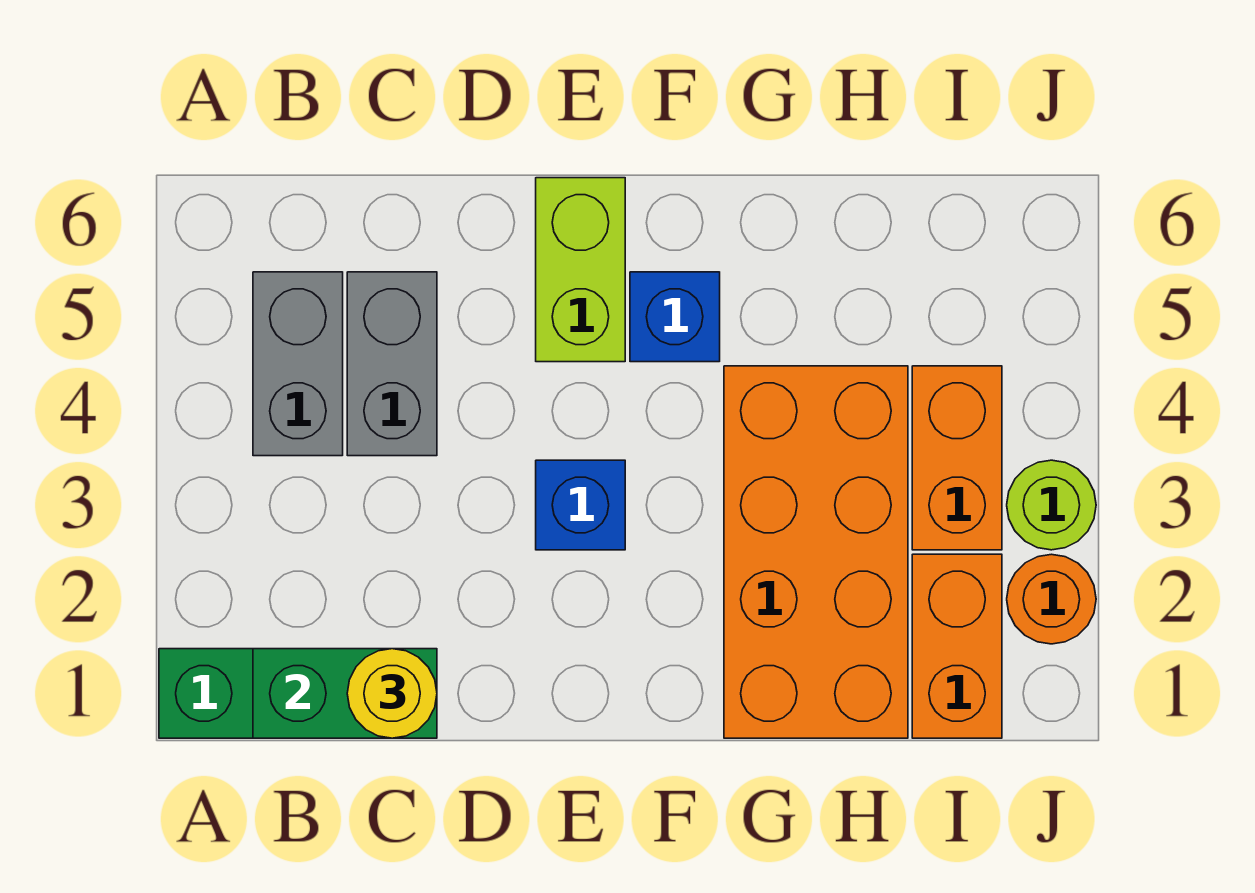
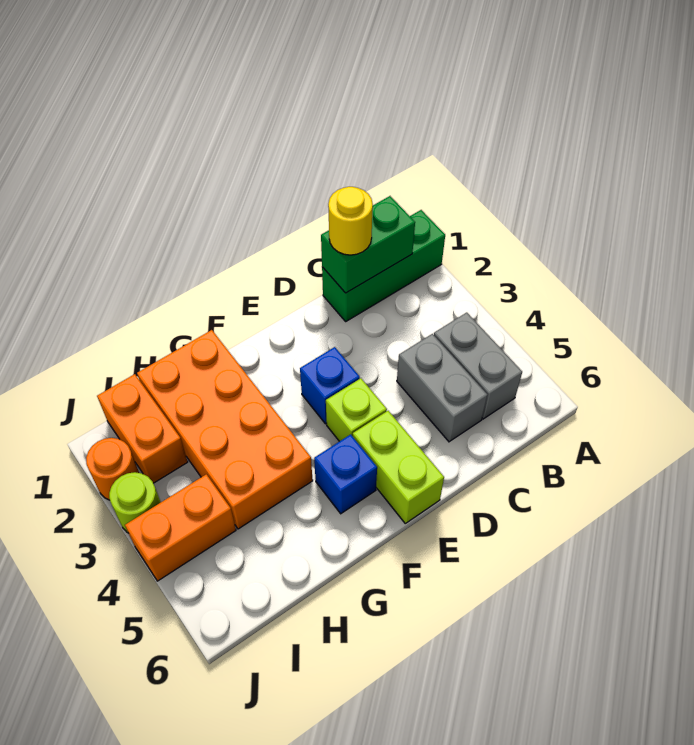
none -> lime brick E4 level 1
orange brick I3:I4 level 1 -> orange brick I4:J4 level 1

